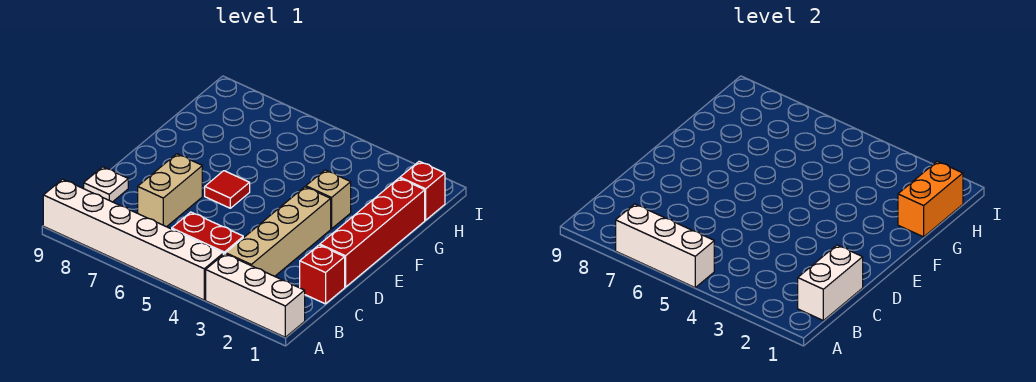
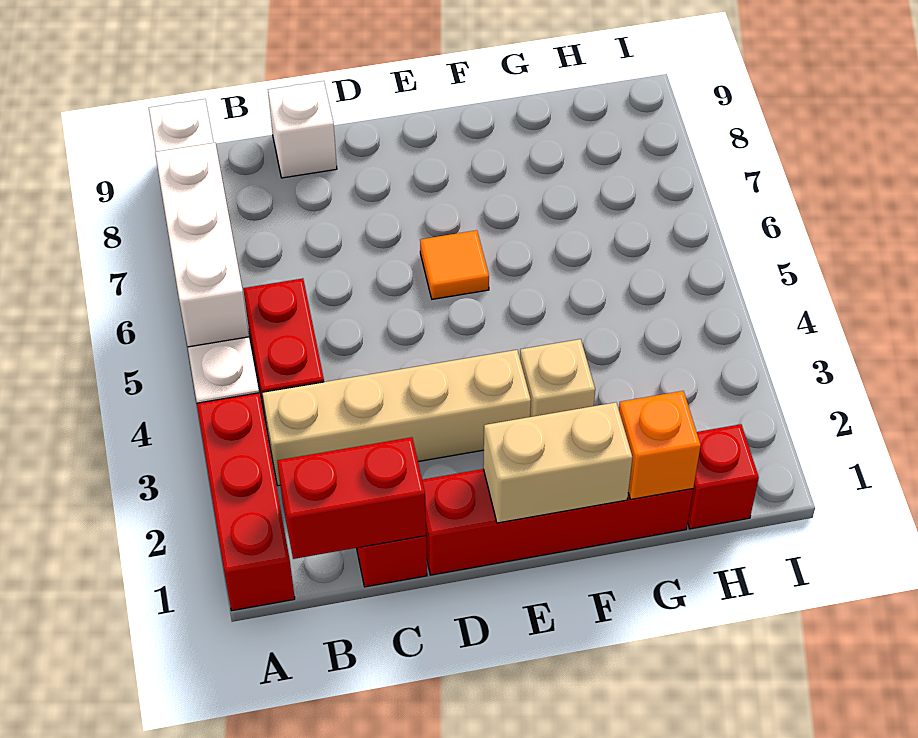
white brick A1:A3 level 1 -> red brick A1:A3 level 1
white brick B1:C1 level 2 -> red brick B1:C1 level 2
tan brick C7:D7 level 1 -> tan brick E1:F1 level 2
white plate C9 level 1 -> white brick C9 level 1
red tile E6 level 1 -> orange tile E6 level 1
orange brick G1:H1 level 2 -> orange brick G1 level 2

